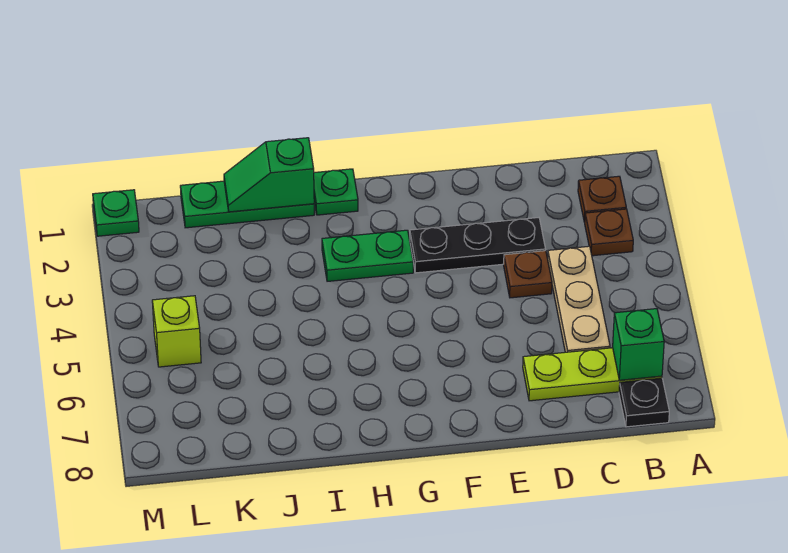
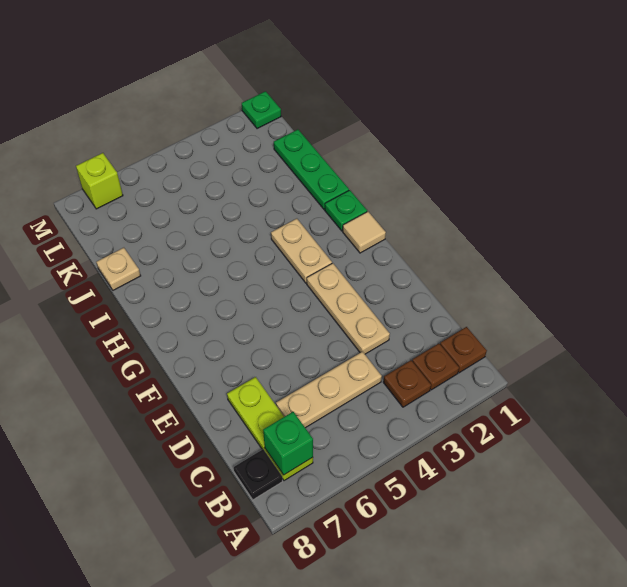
black plate D3:F3 level 1 -> tan plate D3:F3 level 1
brown plate D4 level 1 -> brown plate B1 level 1
none -> tan tile G1 level 1
green plate G3:H3 level 1 -> tan plate G3:H3 level 1
green slope I1:J1 level 2 top I -> none
none -> tan plate J8 level 1
lime brick L5 level 1 -> lime brick M7 level 1

